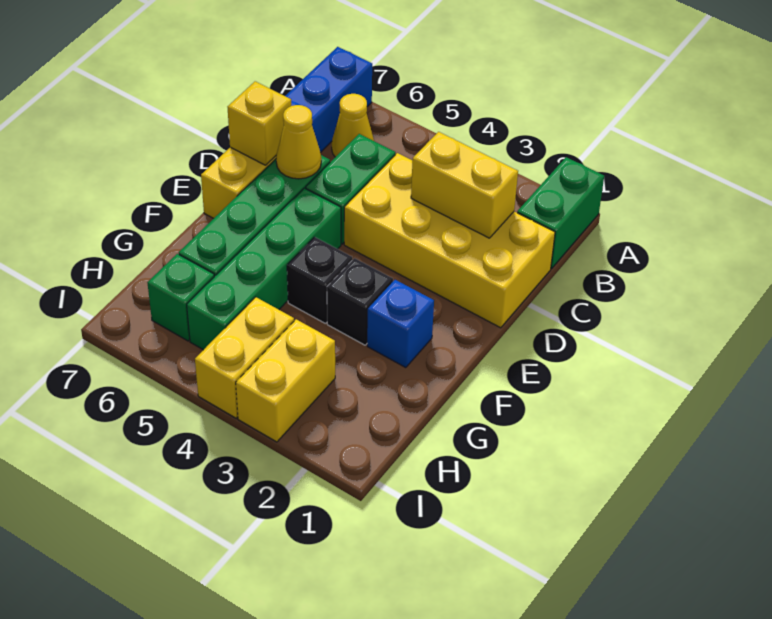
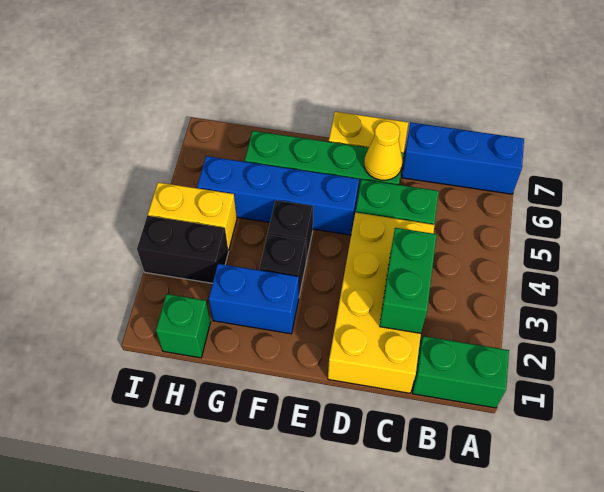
yellow cone B6 level 1 -> none
yellow brick C2:C3 level 2 -> green brick C2:C3 level 2
yellow brick D7 level 2 -> none
green brick E5:H5 level 1 -> blue brick E5:H5 level 1
blue brick F2 level 1 -> blue brick F2:G2 level 1
yellow brick H3:I3 level 1 -> black brick H3:I3 level 1
green brick H6 level 1 -> green brick H1 level 1

